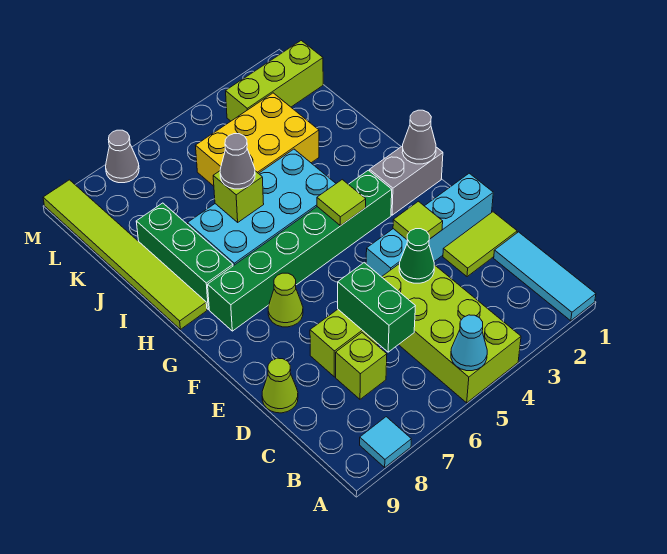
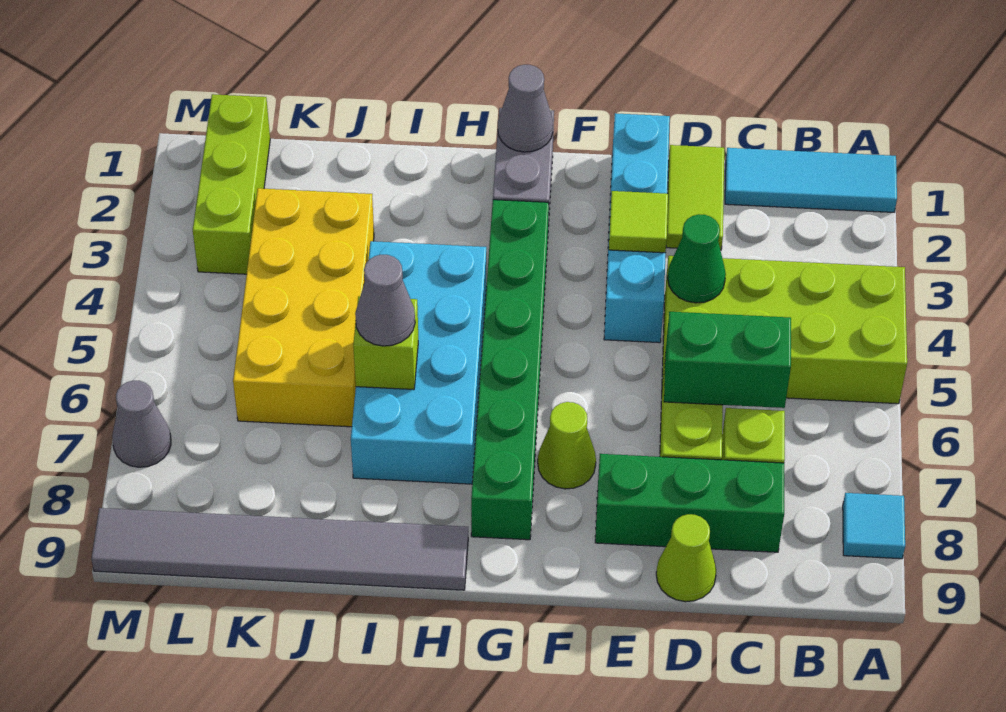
cyan cone A5 level 2 -> none
lime tile G4 level 2 -> none
green brick H8:J8 level 1 -> green brick C8:E8 level 1
lime tile H9:M9 level 1 -> grey tile H9:M9 level 1
yellow brick J3:K5 level 1 -> yellow brick J3:K6 level 1

